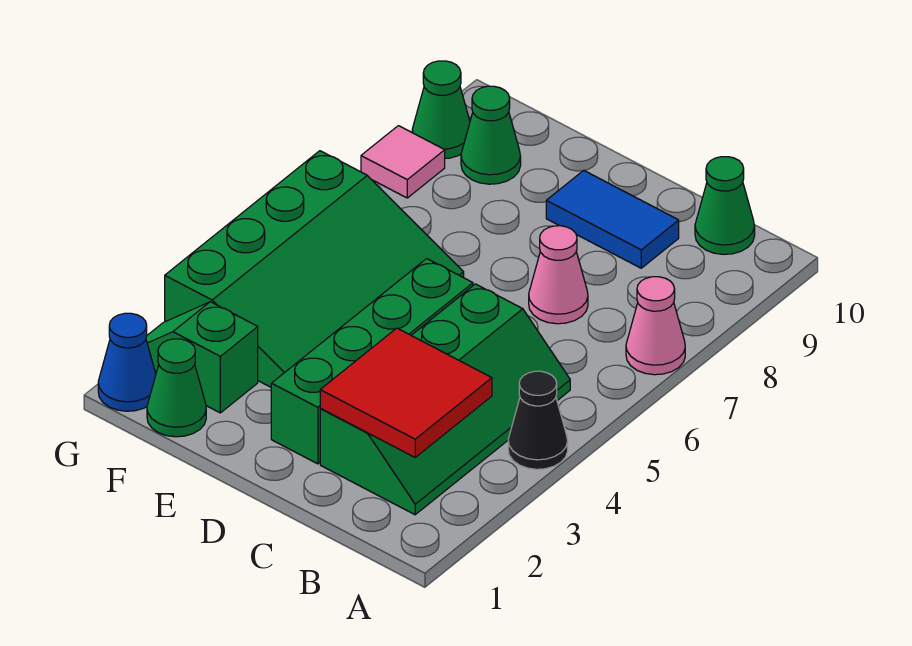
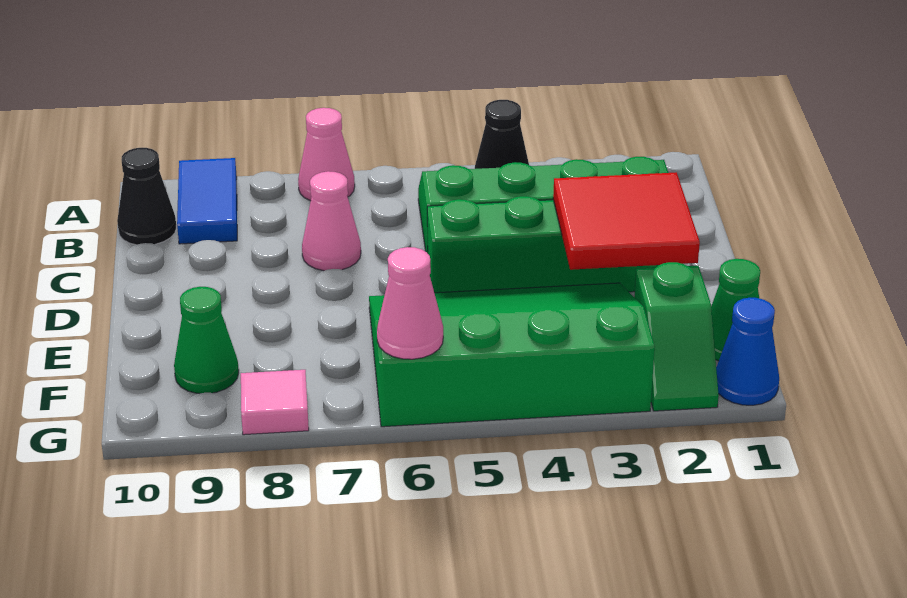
red tile B2:C3 level 2 -> red tile D2:E3 level 2
green cone B10 level 1 -> black cone B10 level 1
blue tile C9:D9 level 1 -> blue tile A9:B9 level 1
none -> pink cone G6 level 2
green cone G9 level 1 -> none

